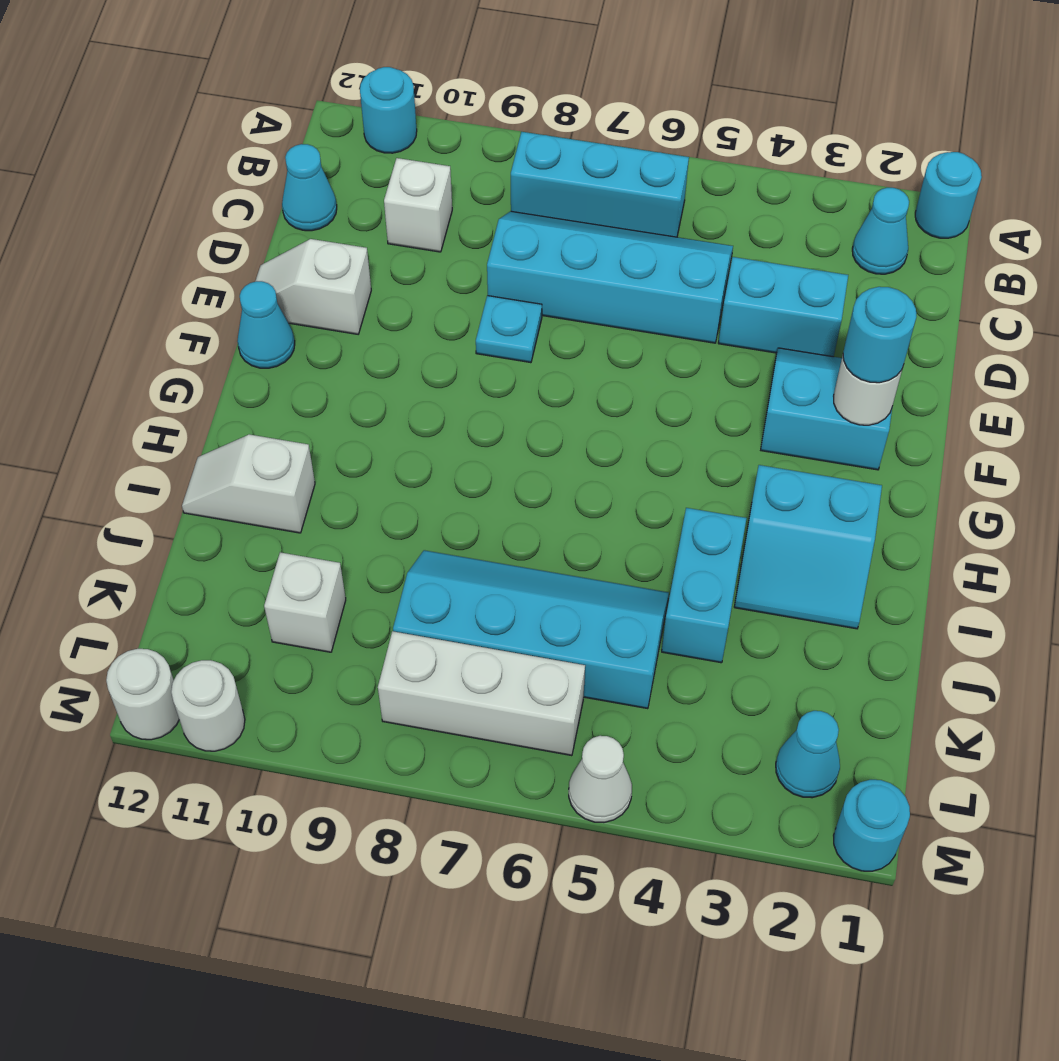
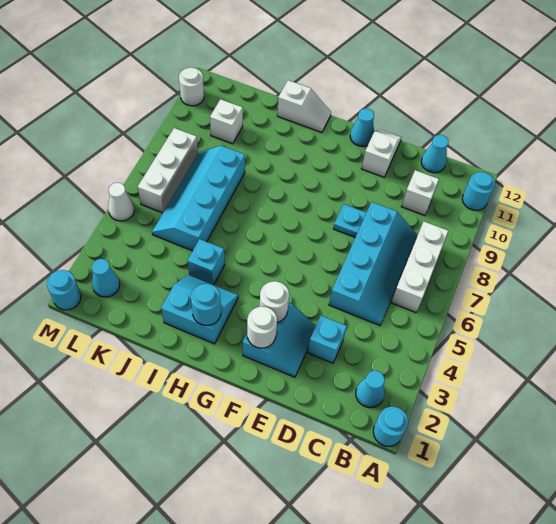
cyan brick B6:B8 level 1 -> white brick B6:B8 level 1
cyan brick D3:D4 level 1 -> cyan brick D3 level 1
cyan round brick F2 level 3 -> cyan round brick H2 level 2
cyan slope H2:I3 level 1 top H -> cyan slope H2:I3 level 1 top 2
cyan brick I4:J4 level 1 -> cyan brick I4 level 1
white slope I11:I12 level 1 top 11 -> white slope H12:I12 level 1 top I
cyan slope J5:K8 level 1 top K -> cyan slope J5:K8 level 1 top J
white round brick M12 level 1 -> white round brick F3 level 2

